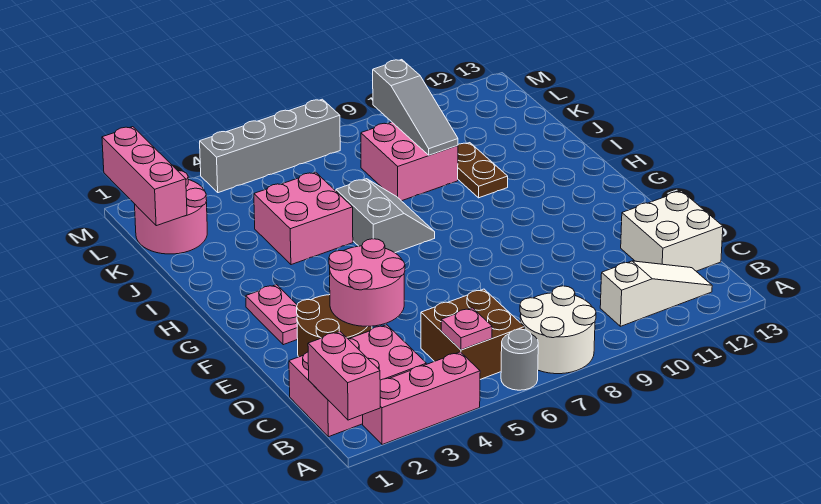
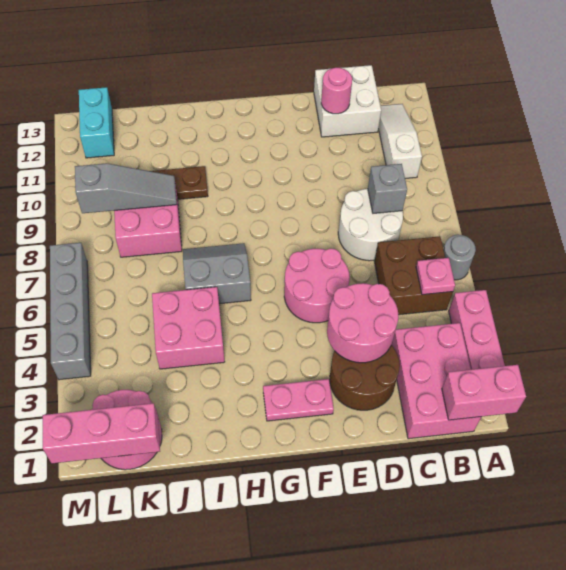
white round brick A7:B8 level 1 -> white round brick C7:D8 level 1
none -> grey brick C8 level 2
none -> pink round brick D12 level 2
none -> pink round brick E5:F6 level 1
none -> cyan brick L12:L13 level 1

